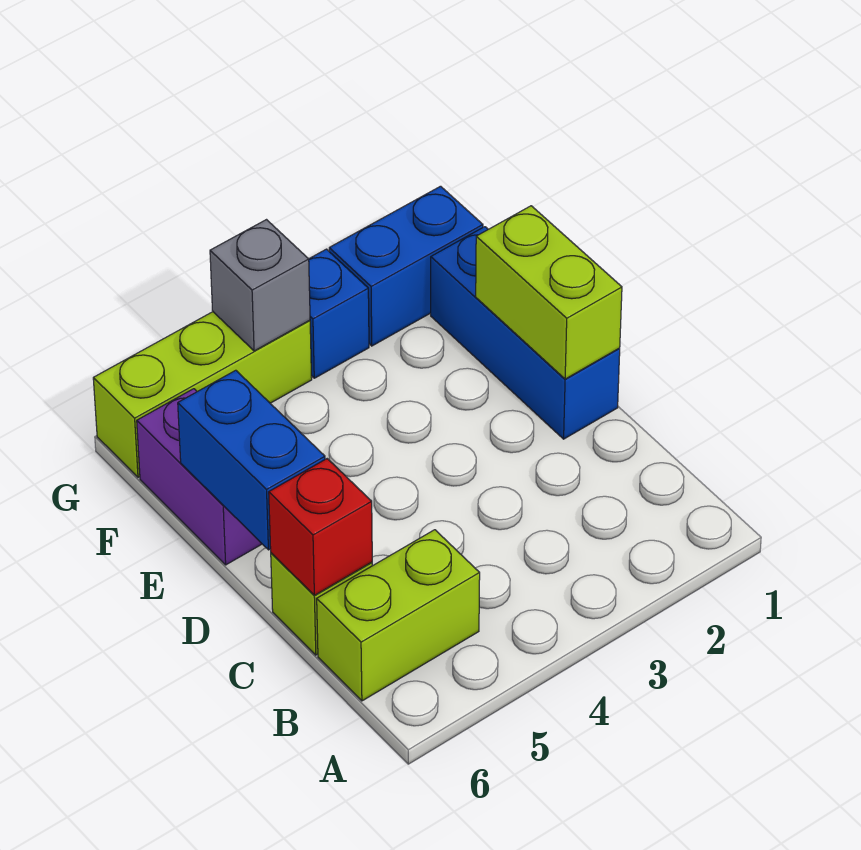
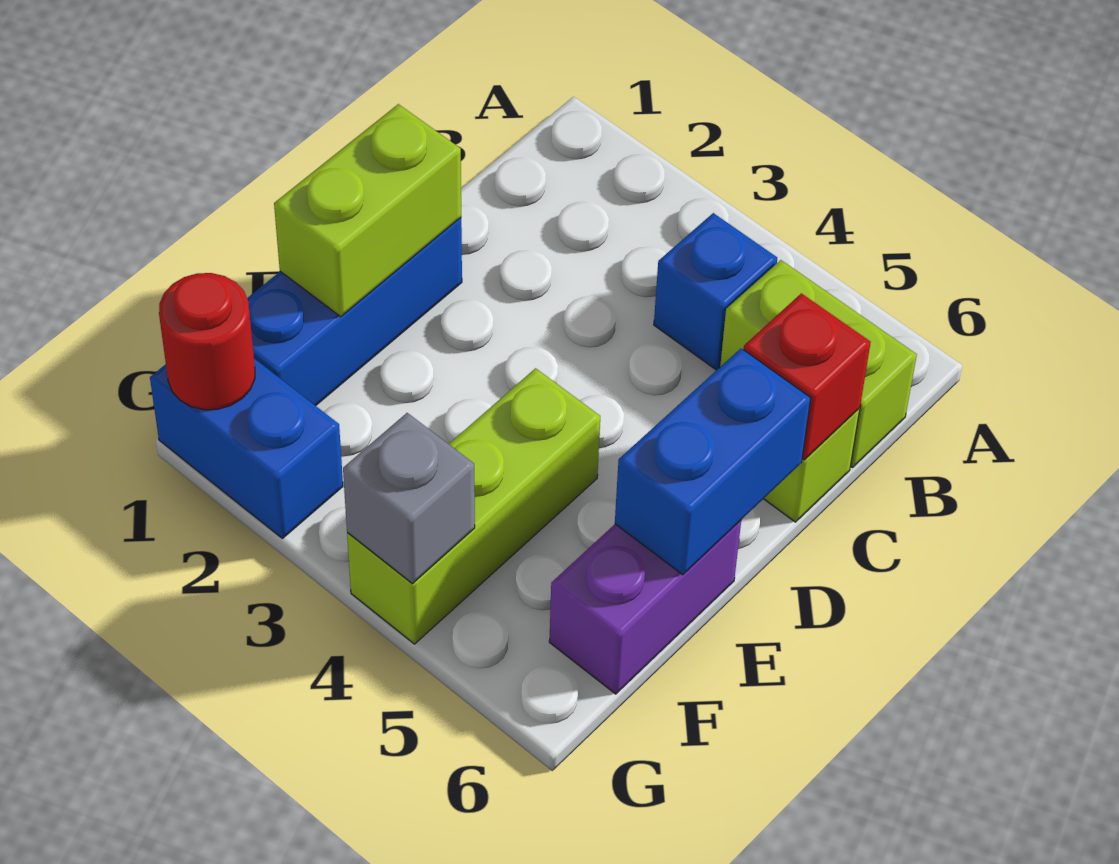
none -> red round brick G1 level 2
blue brick G3 level 1 -> blue brick B4 level 1
lime brick G4:G6 level 1 -> lime brick E4:G4 level 1

